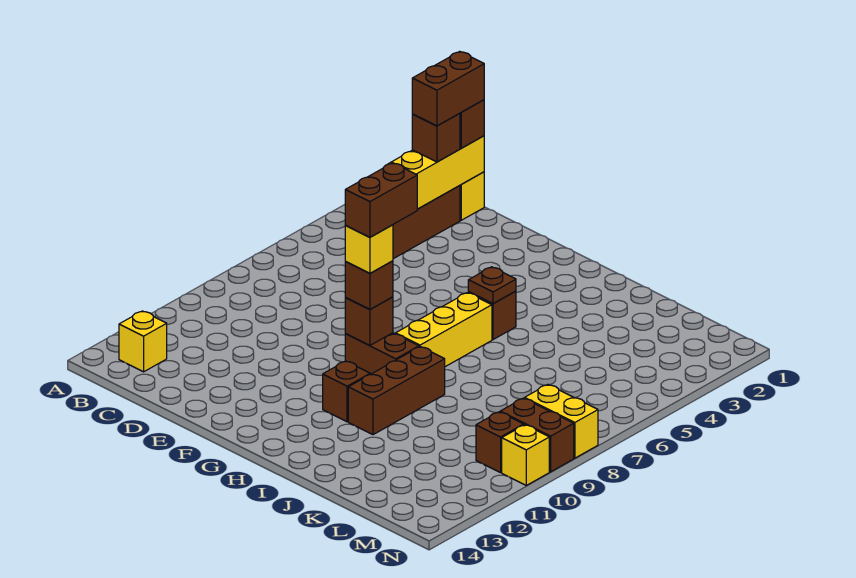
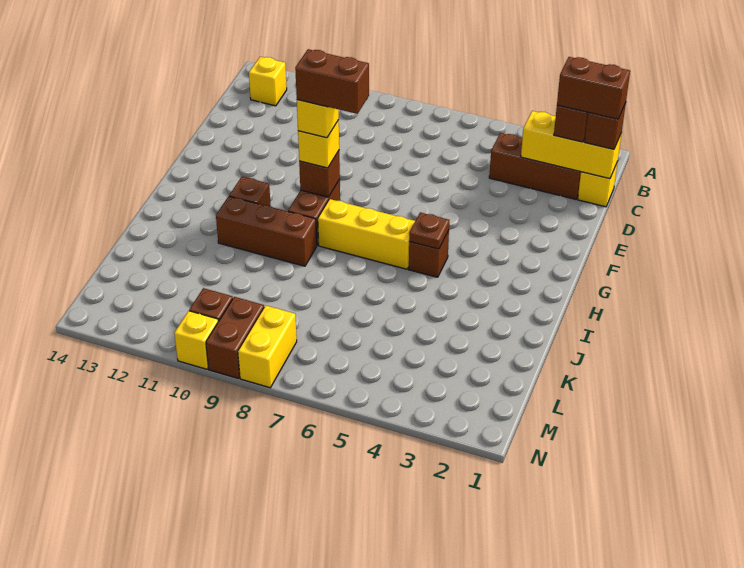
brown brick G9 level 3 -> yellow brick G9 level 3

